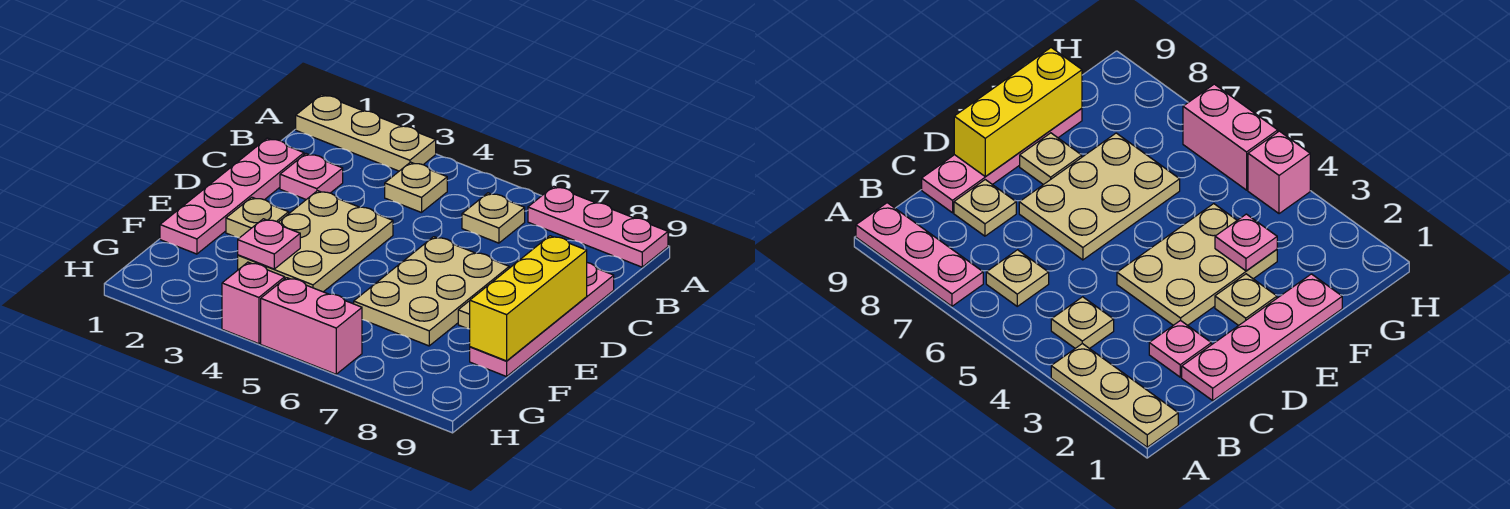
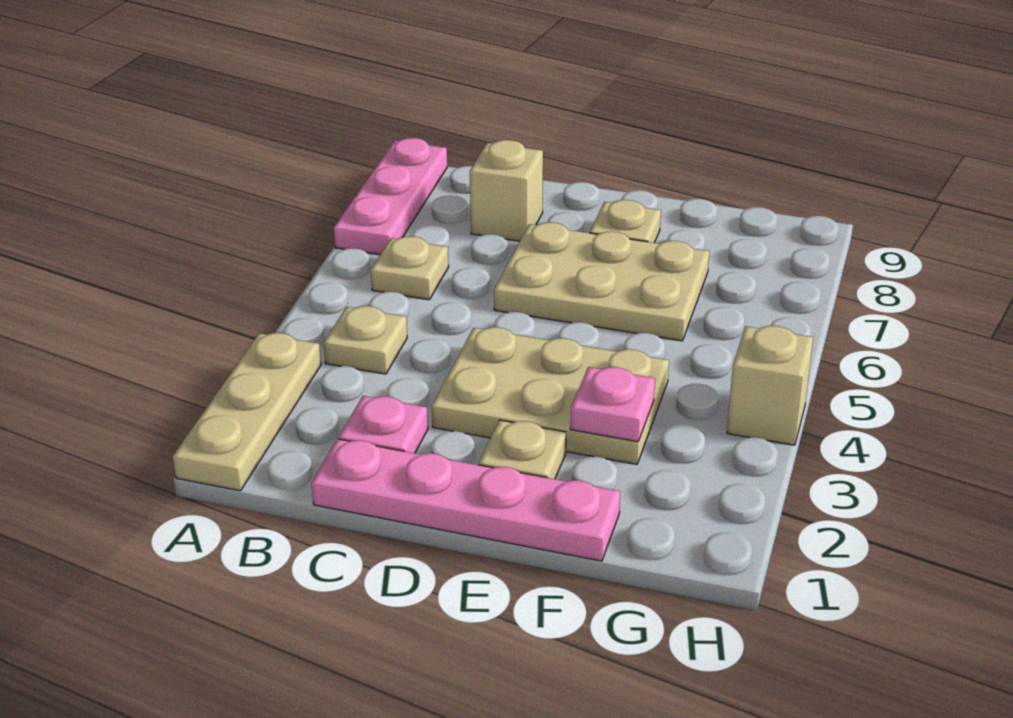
tan plate C8 level 1 -> tan brick C8 level 1
pink plate C9:F9 level 1 -> none
yellow brick D9:F9 level 2 -> none
pink brick H4 level 1 -> tan brick H4 level 1
pink brick H5:H6 level 1 -> none

